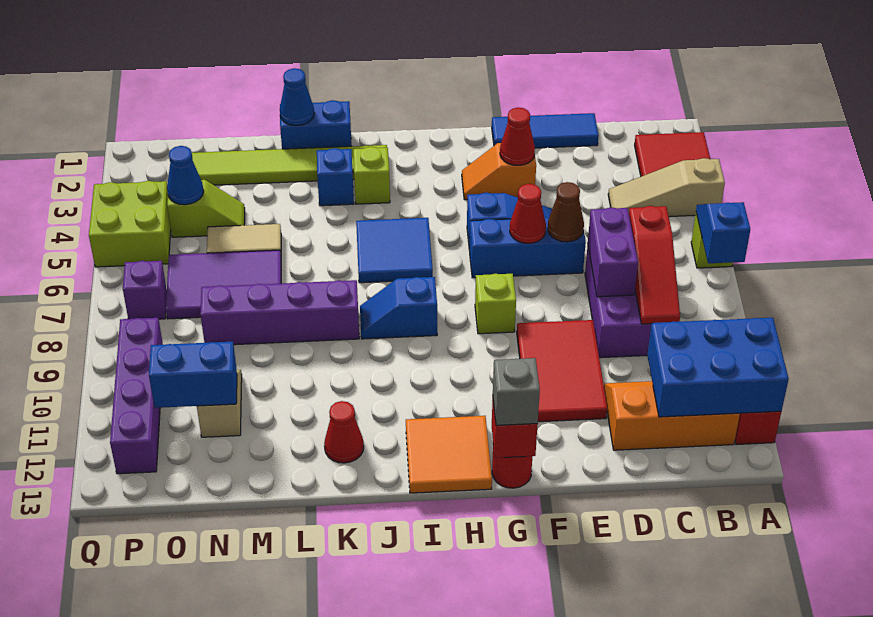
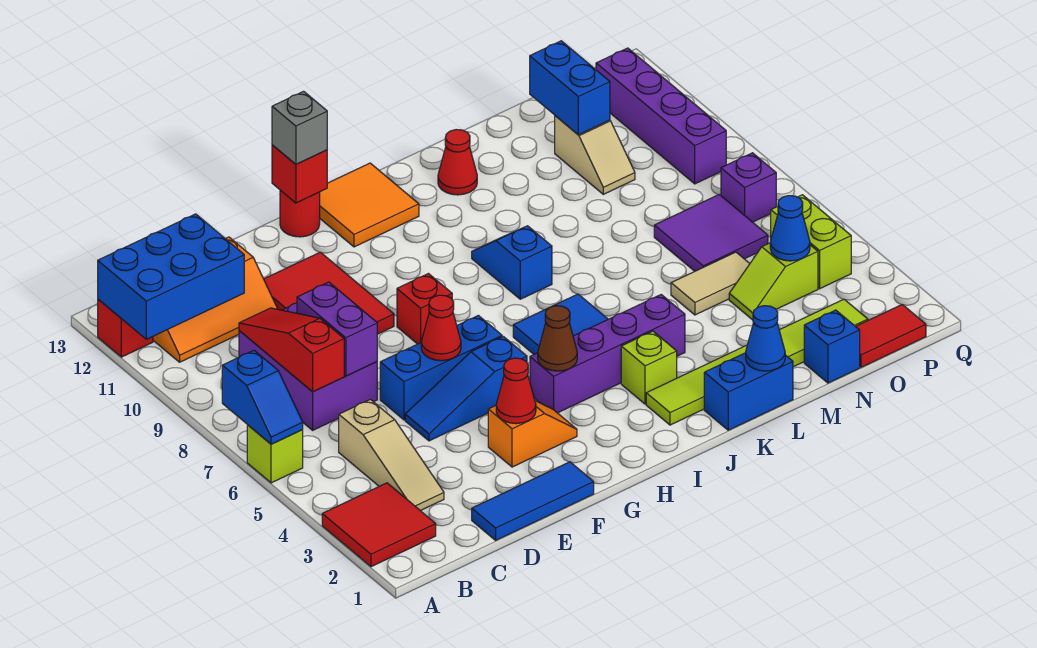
tan slope A4:C4 level 1 top A -> tan slope C3:C5 level 1 top 5
brown cone E6 level 2 -> brown cone H4 level 2
lime brick G8 level 1 -> red brick G8 level 1
blue slope I8:J8 level 1 top I -> blue slope J8:J9 level 1 top 8
blue brick K3 level 1 -> blue brick N1 level 1
purple brick K8:N8 level 1 -> purple brick H4:K4 level 1
purple tile M6:O7 level 1 -> purple tile N6:O7 level 1
blue brick N11:O11 level 2 -> blue brick N11:N12 level 2
none -> red tile O1:P1 level 1
lime brick P4:Q5 level 1 -> lime brick P4:P5 level 1

